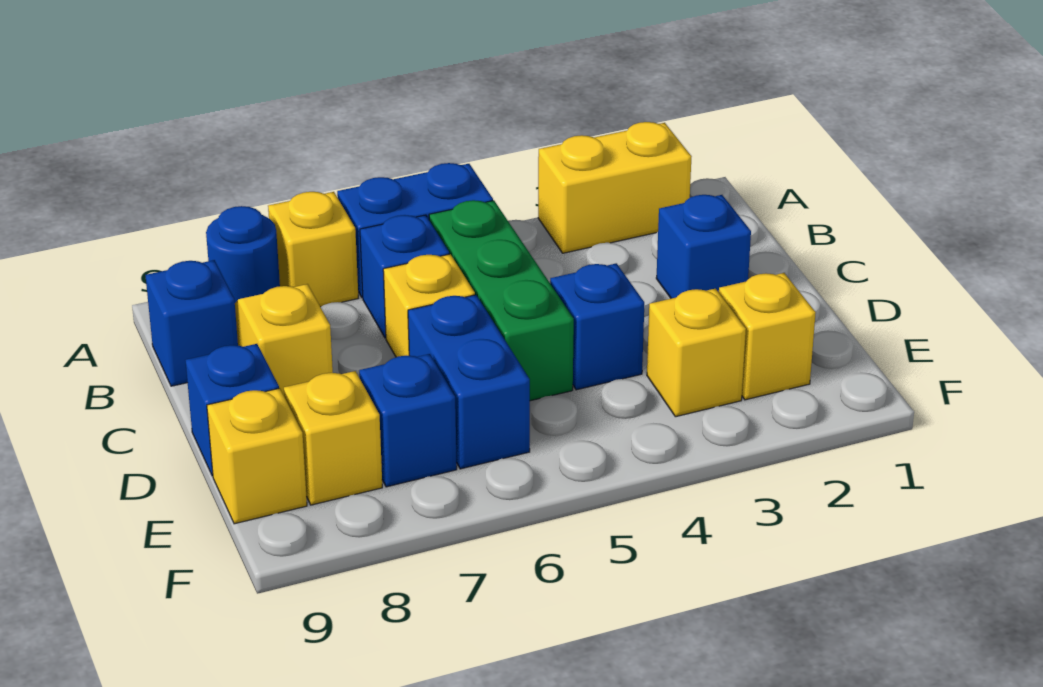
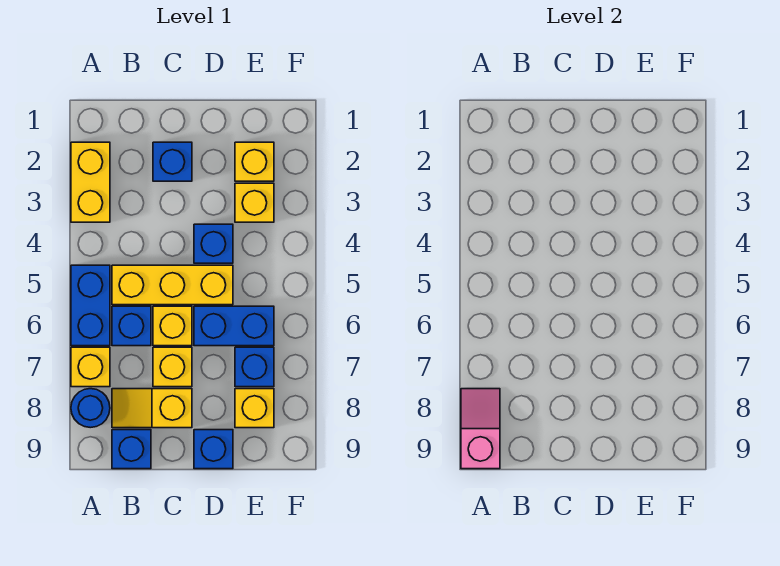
none -> pink slope A8:A9 level 2 top 9
green brick B5:D5 level 1 -> yellow brick B5:D5 level 1
yellow brick E9 level 1 -> yellow brick C7 level 1

